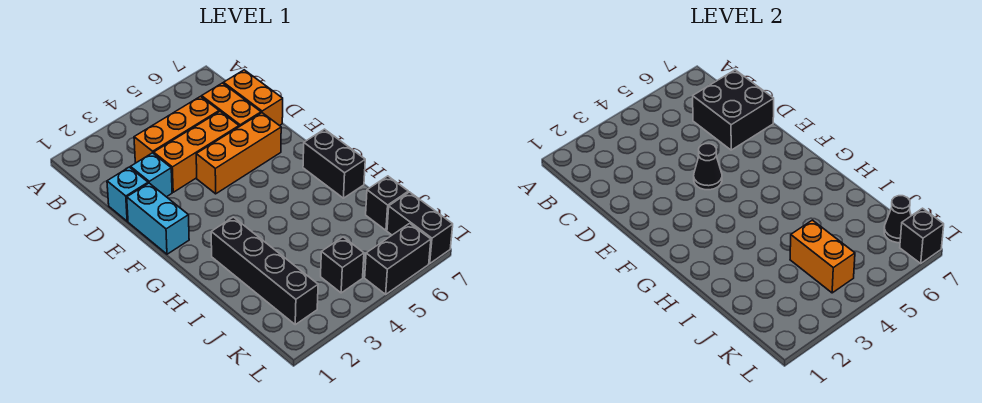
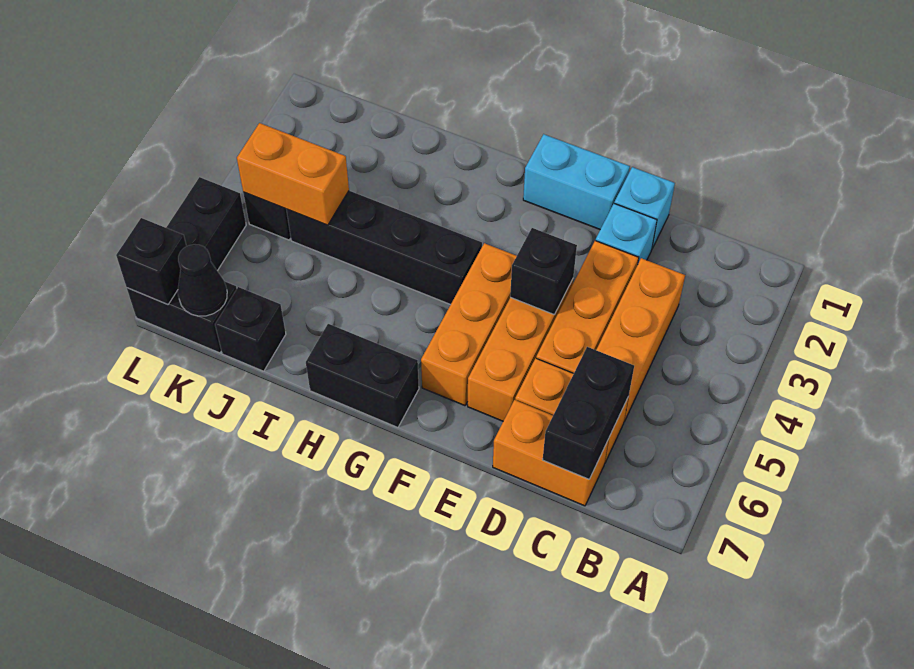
black brick C6:D7 level 2 -> black brick C6:C7 level 2
black cone E4 level 2 -> black brick E4 level 2
none -> orange brick F4:F6 level 1
black brick H2:K2 level 1 -> black brick G4:J4 level 1

